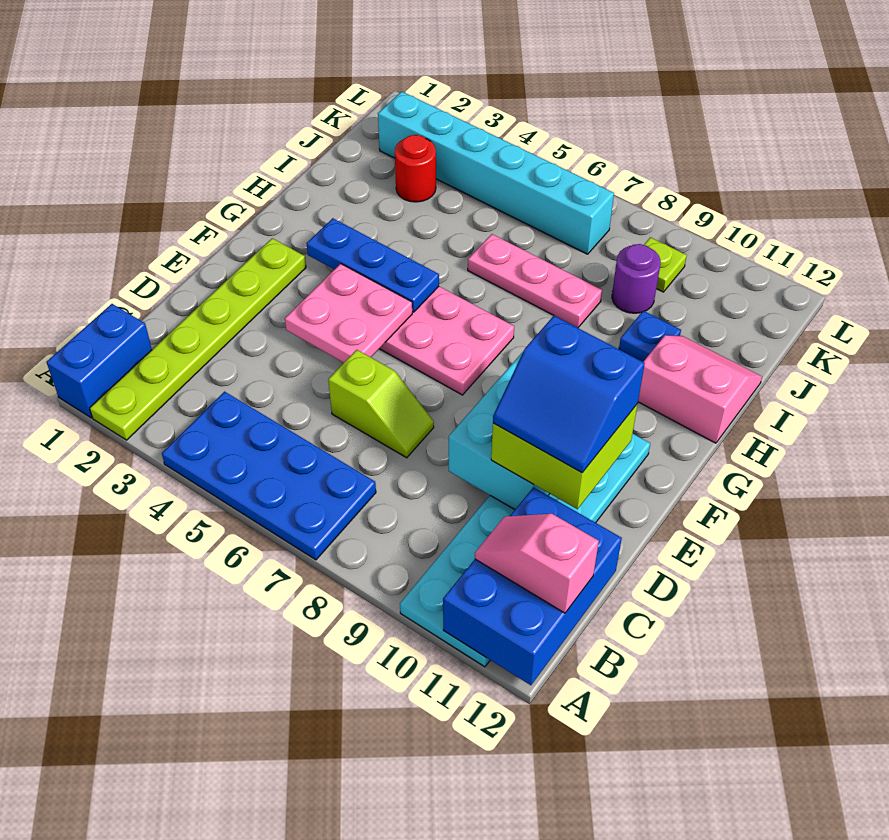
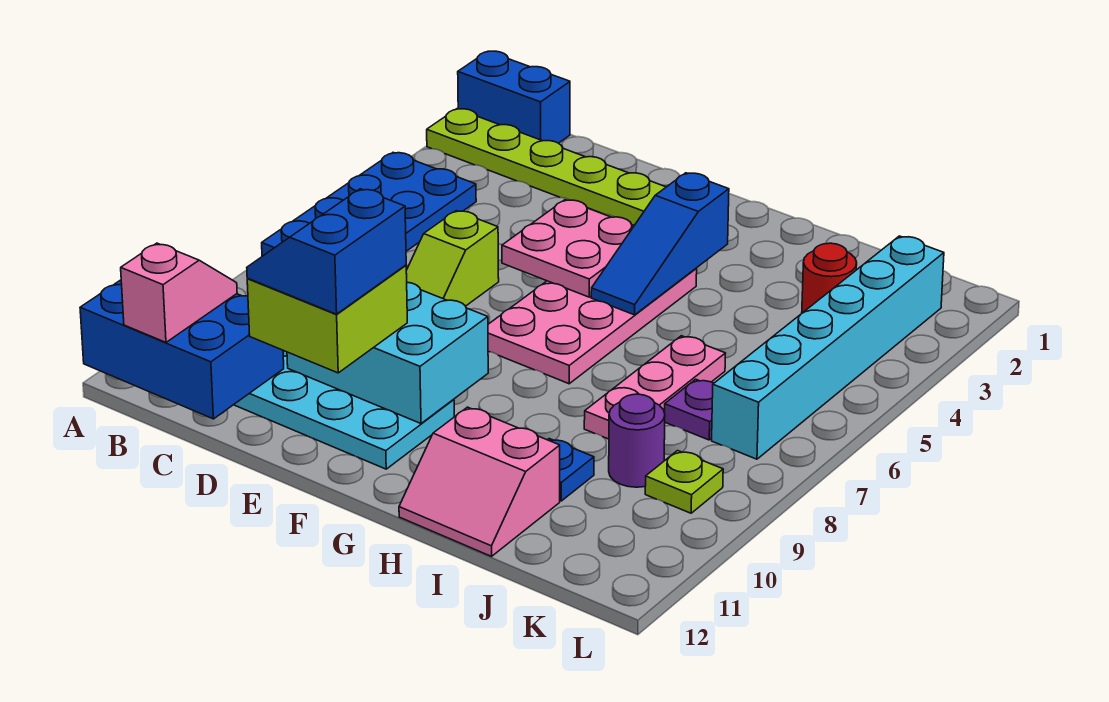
blue plate G3:G5 level 2 -> blue slope G3:G5 level 2 top 3
pink slope H11:I12 level 1 top H -> pink slope H11:I12 level 1 top 11
none -> purple plate J7 level 1

